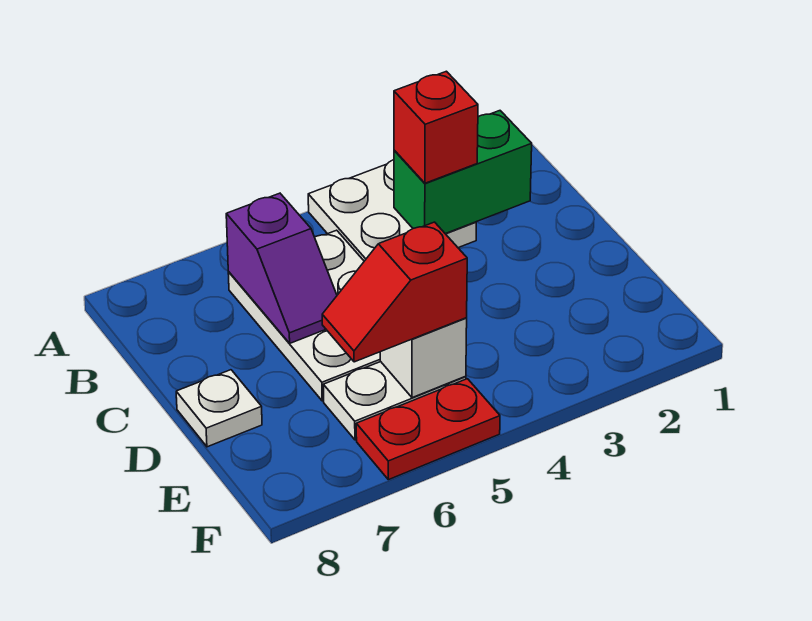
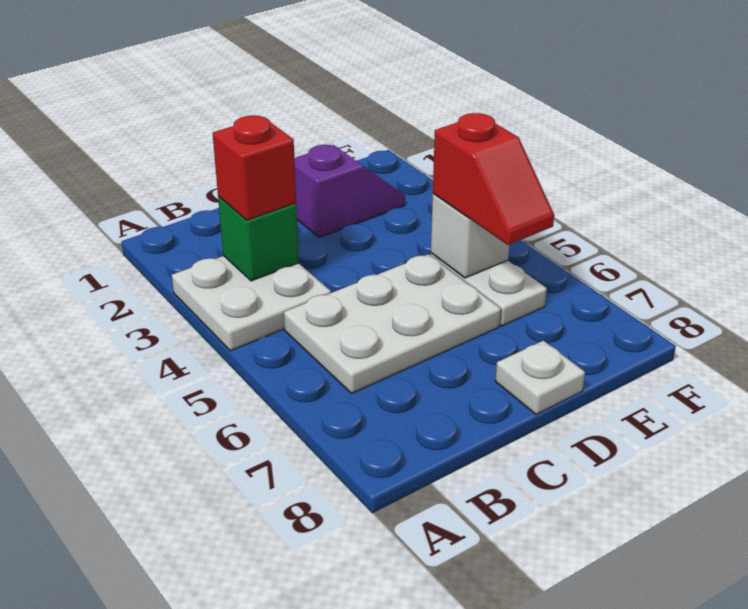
green brick B2:B3 level 2 -> green brick B3 level 2
purple slope B6:C6 level 2 top B -> purple slope D2:E2 level 1 top D
red plate F5:F6 level 1 -> none

